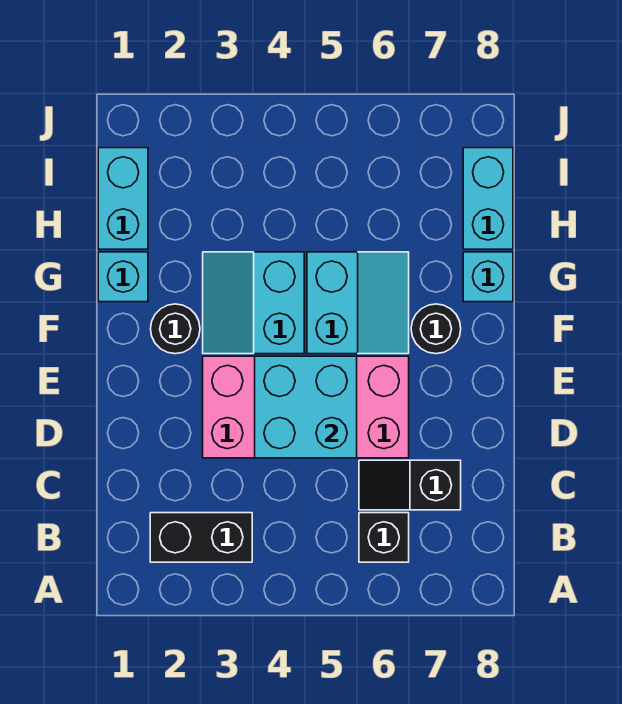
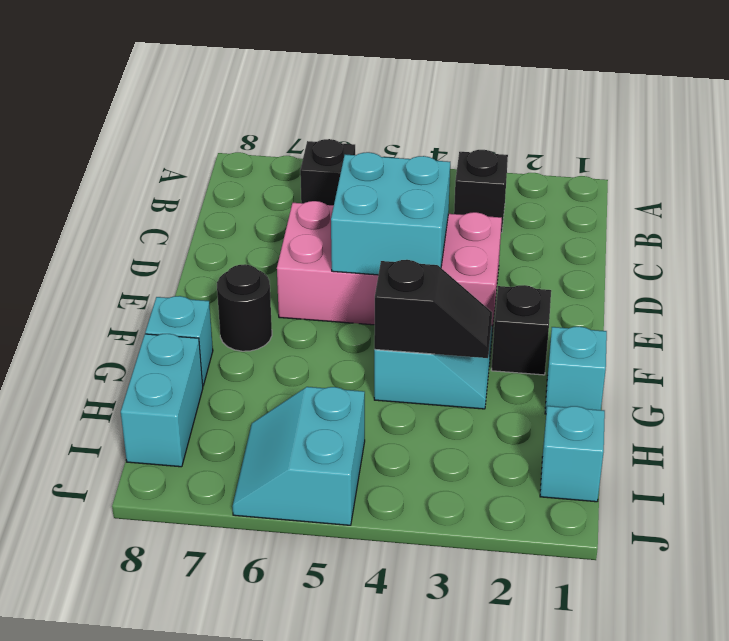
black brick B2:B3 level 1 -> black brick B3 level 1
black slope C6:C7 level 1 top 7 -> black slope G3:G4 level 2 top 4
black round brick F2 level 1 -> black brick F2 level 1
cyan slope F5:G6 level 1 top 5 -> cyan slope I5:J6 level 1 top 5
cyan brick H1:I1 level 1 -> cyan brick I1 level 1

